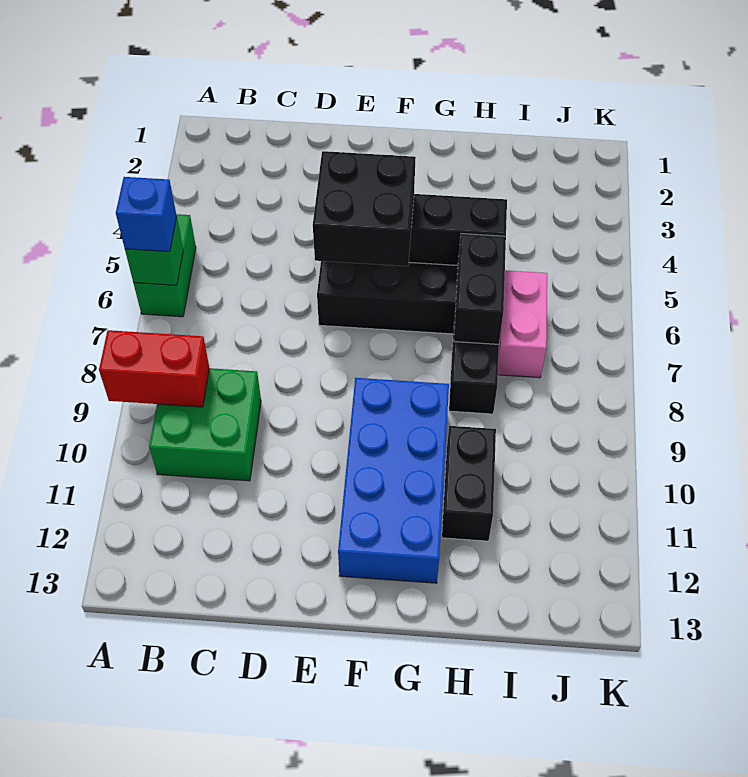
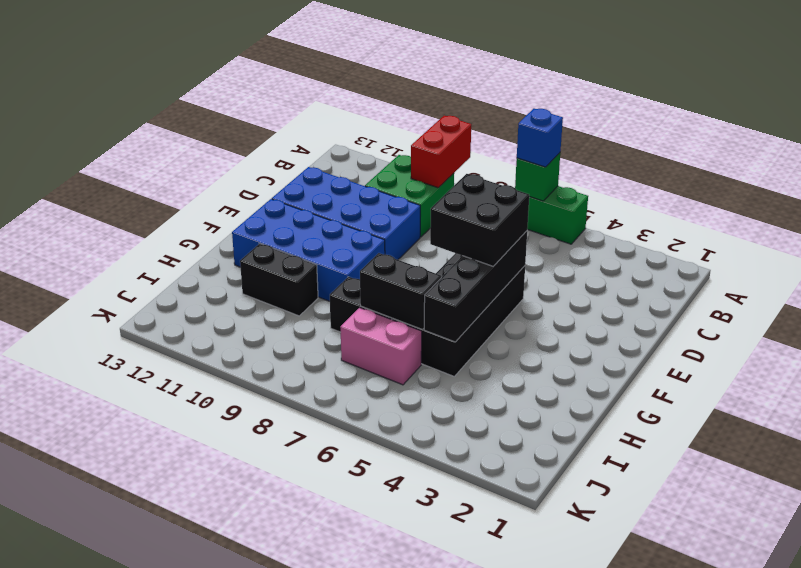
none -> blue brick D9:E12 level 1

